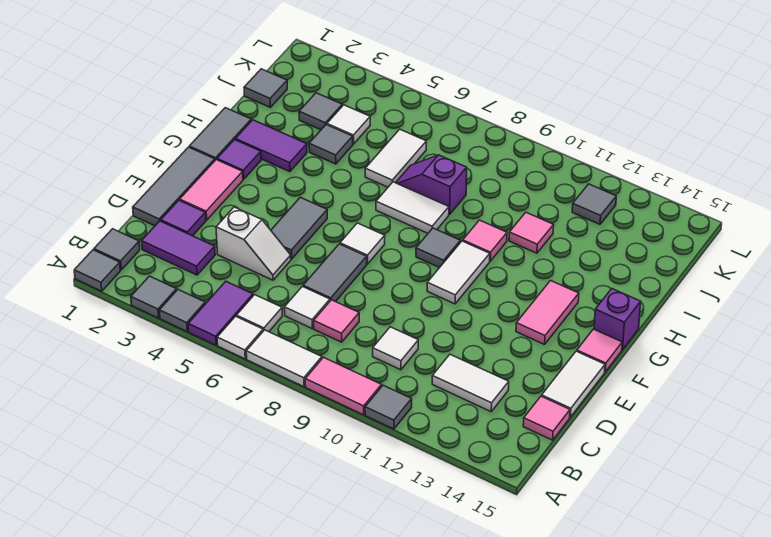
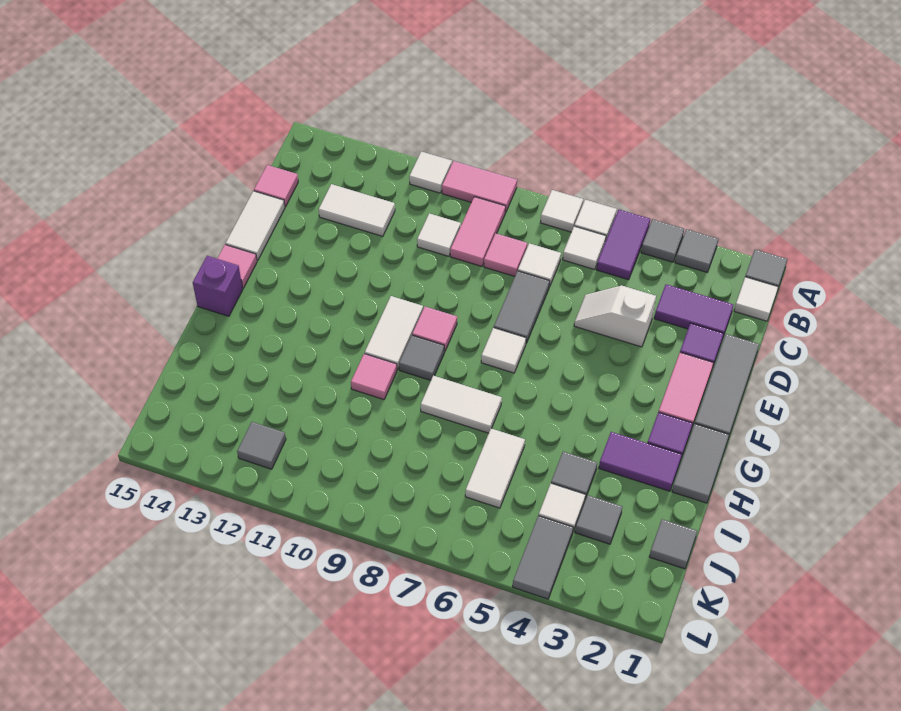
white tile A7:A8 level 1 -> white tile A7 level 1
grey tile A11 level 1 -> white tile A11 level 1
grey tile B1 level 1 -> white tile B1 level 1
grey tile E5:F5 level 1 -> grey tile K4:L4 level 1
pink tile F13:G13 level 1 -> pink tile B9:C9 level 1
purple slope I7:I8 level 1 top 8 -> none
pink tile I11 level 1 -> pink tile F9 level 1

